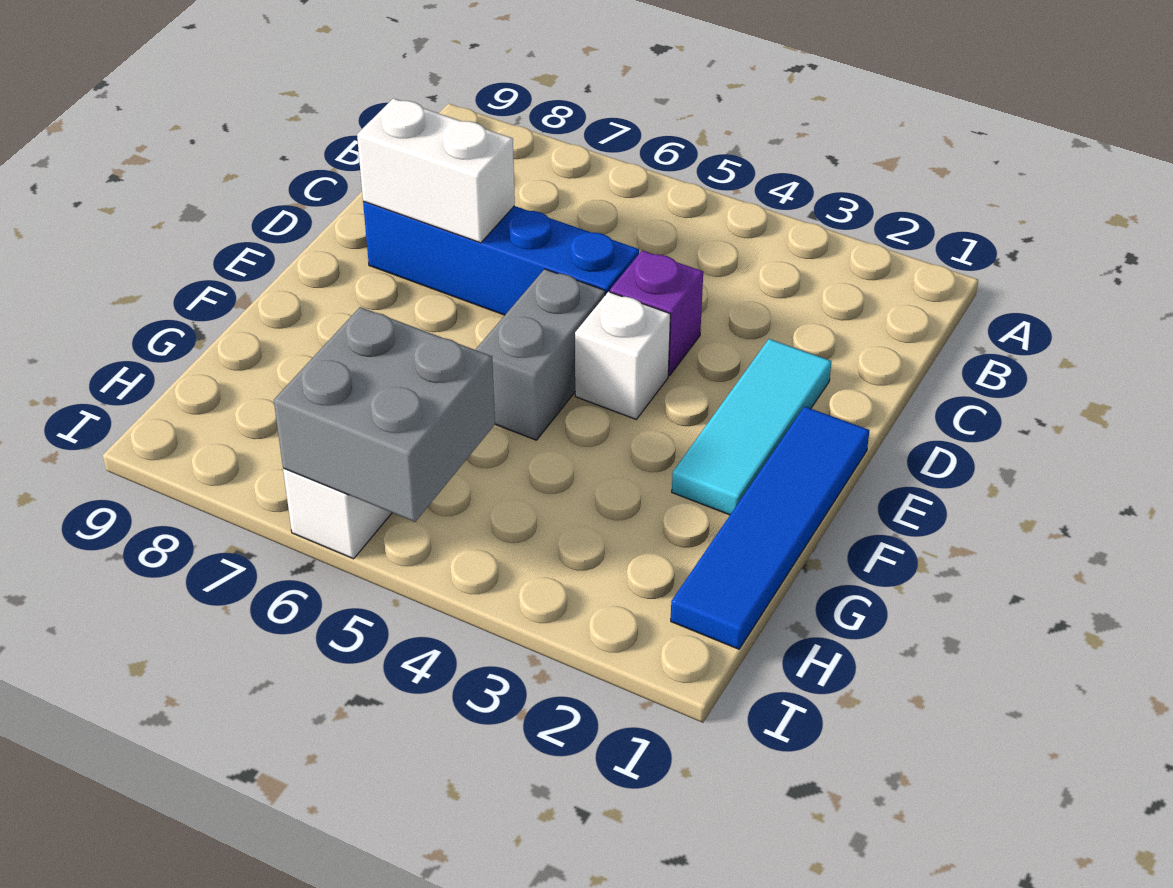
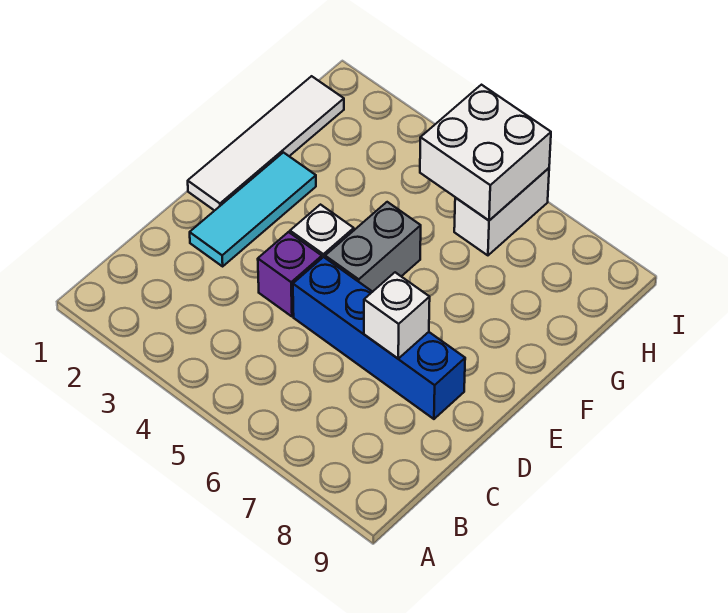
white brick D7:D8 level 2 -> white brick D7 level 2
blue tile E1:H1 level 1 -> white tile E1:H1 level 1
grey brick H5:I6 level 2 -> white brick H5:I6 level 2

